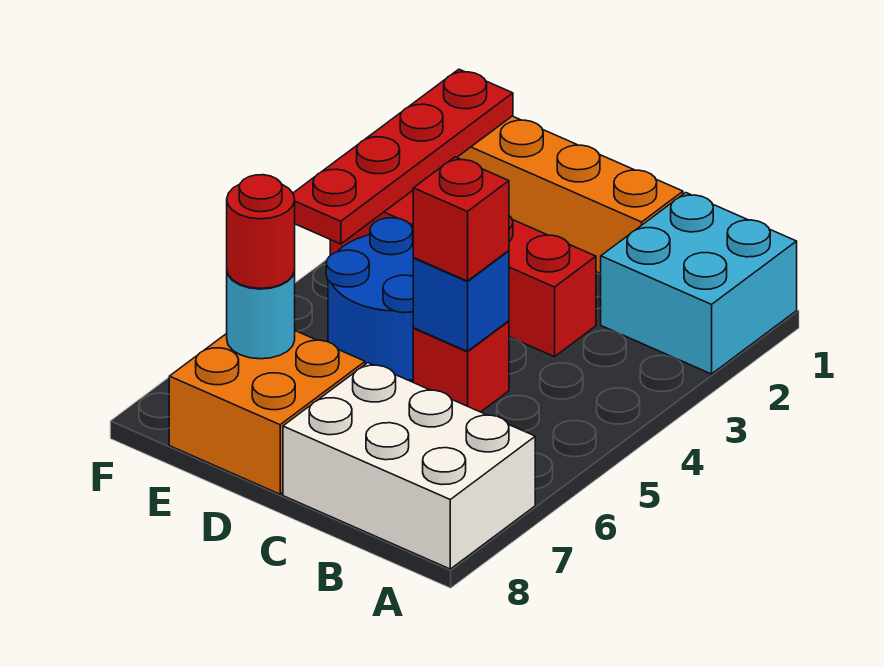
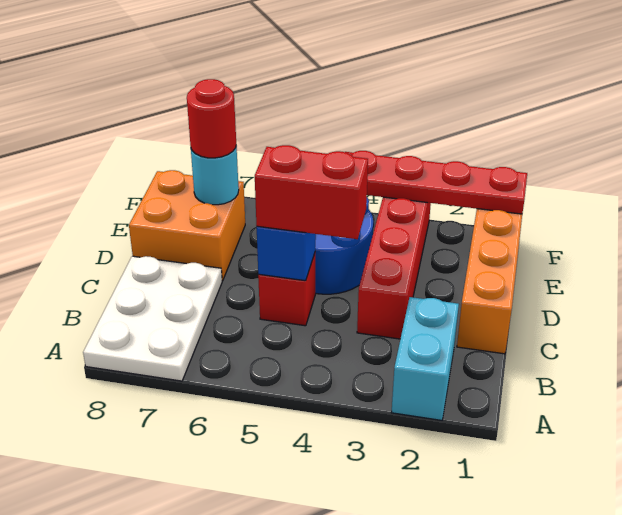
cyan brick A1:B2 level 1 -> cyan brick A2:B2 level 1
white brick A7:C8 level 1 -> white plate A7:C8 level 1
red brick C5 level 3 -> red brick C4:C5 level 3

